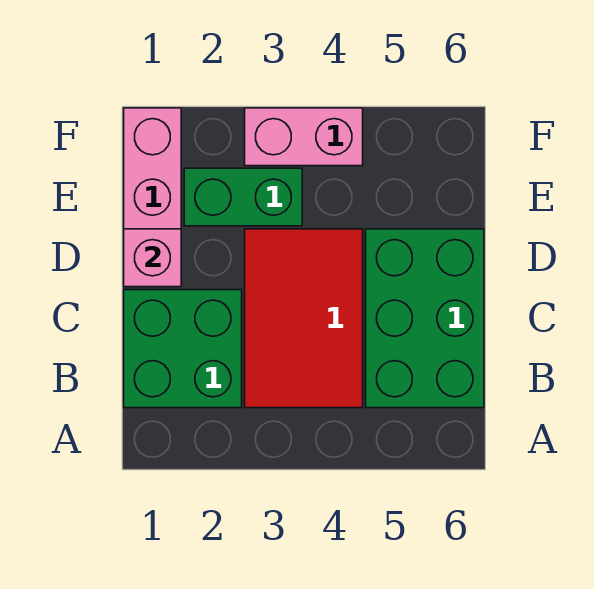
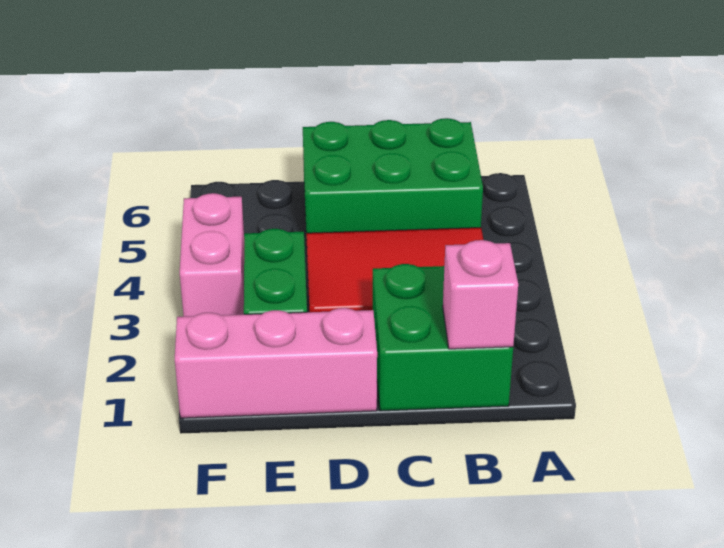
pink brick D1 level 2 -> pink brick B1 level 2

